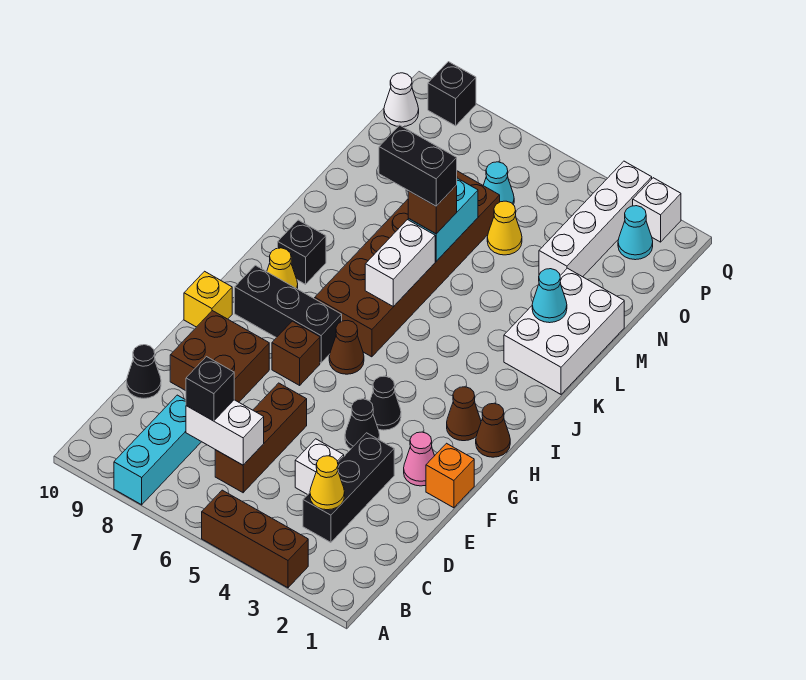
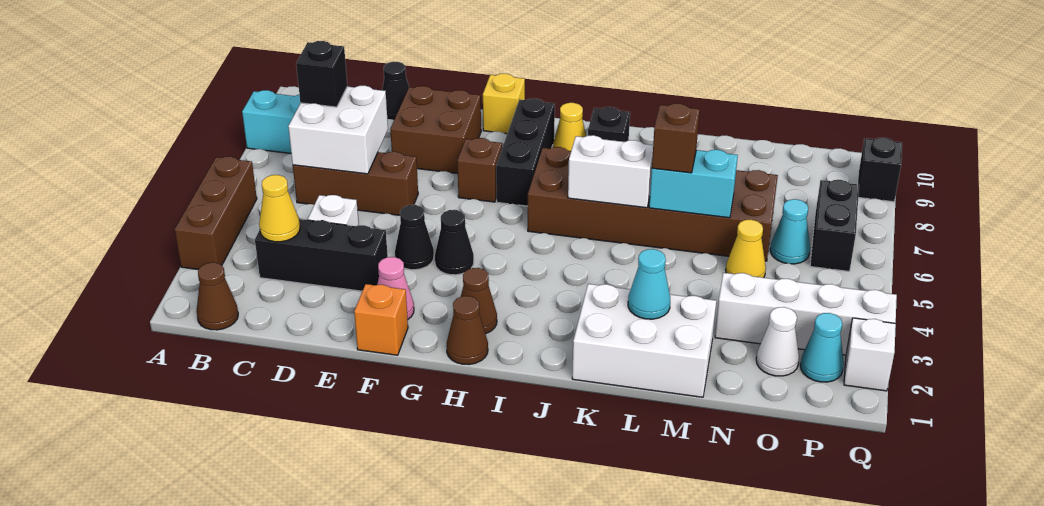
white brick C6:C7 level 2 -> white brick C6:D7 level 2
brown cone H6 level 1 -> brown cone B1 level 1
black brick L6:L7 level 4 -> black brick P6:P7 level 1
white cone P10 level 1 -> white cone O2 level 1

